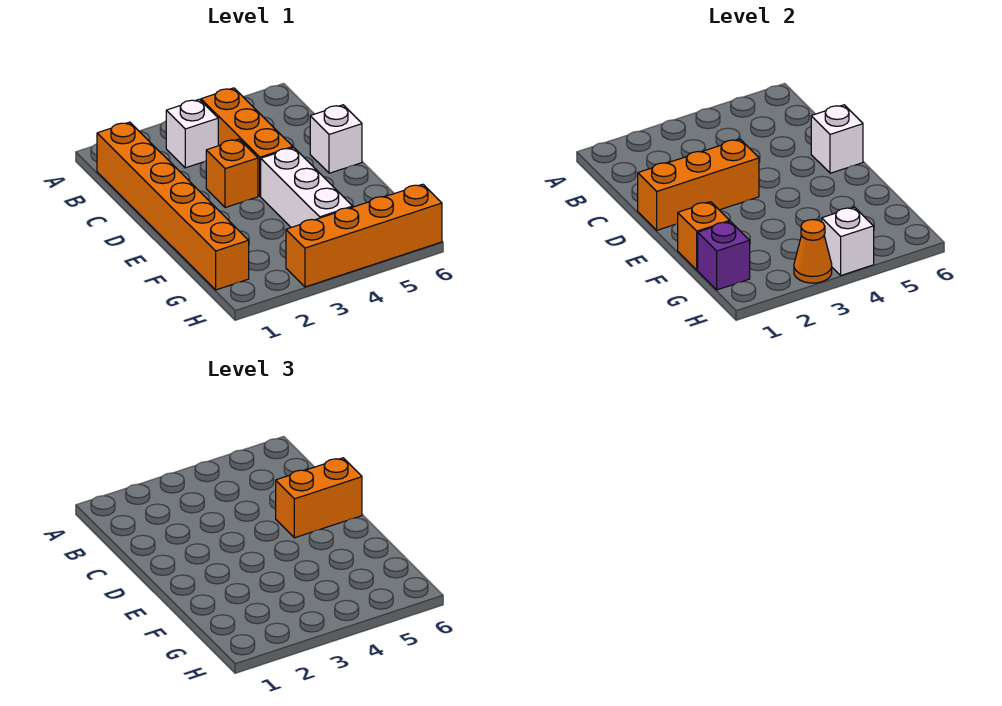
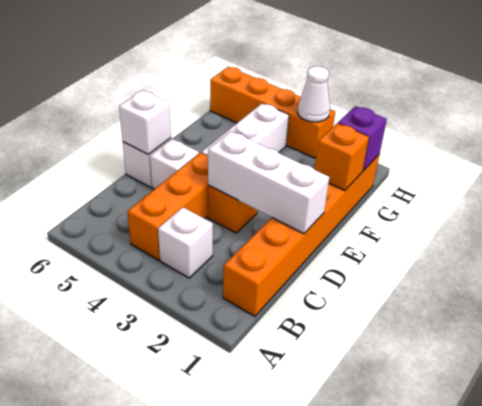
orange brick D1:D3 level 2 -> white brick D1:D3 level 2
orange brick D5:D6 level 3 -> none
orange cone H3 level 2 -> white cone H3 level 2
white brick H4 level 2 -> white brick D5 level 1

